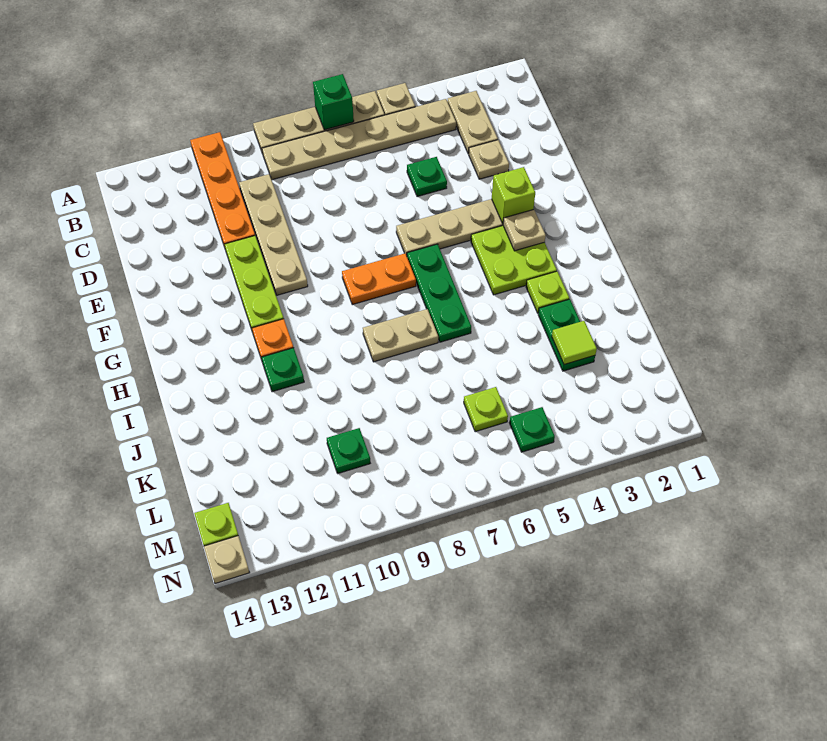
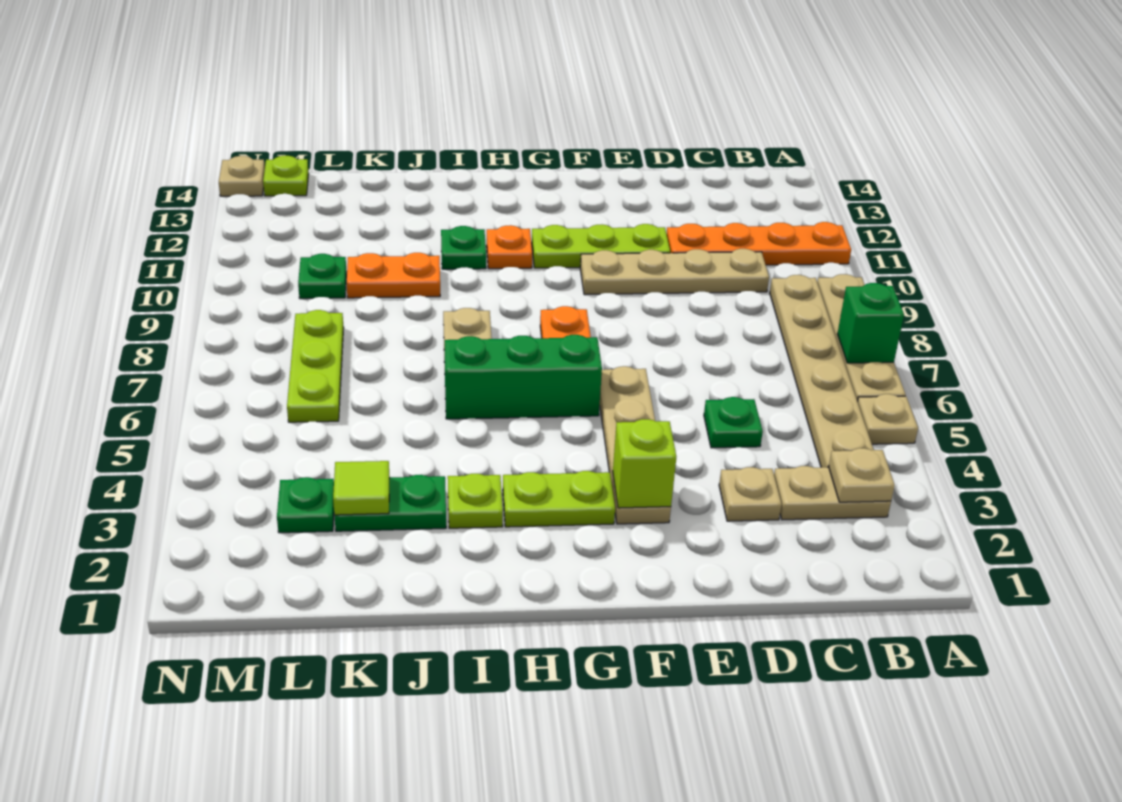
lime plate G3:H4 level 1 -> lime plate G3:H3 level 1
tan plate G3 level 2 -> tan plate B3 level 2
green plate G6:I6 level 1 -> green brick G6:I6 level 1
none -> orange plate J10:K10 level 1
lime plate L6 level 1 -> lime plate L6:L8 level 1
green plate M5 level 1 -> green plate L3 level 1

